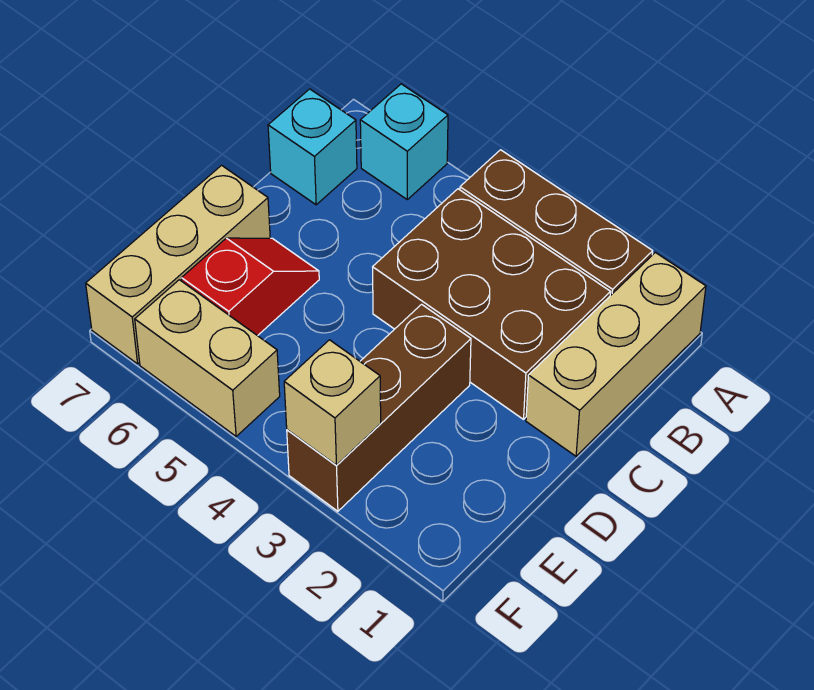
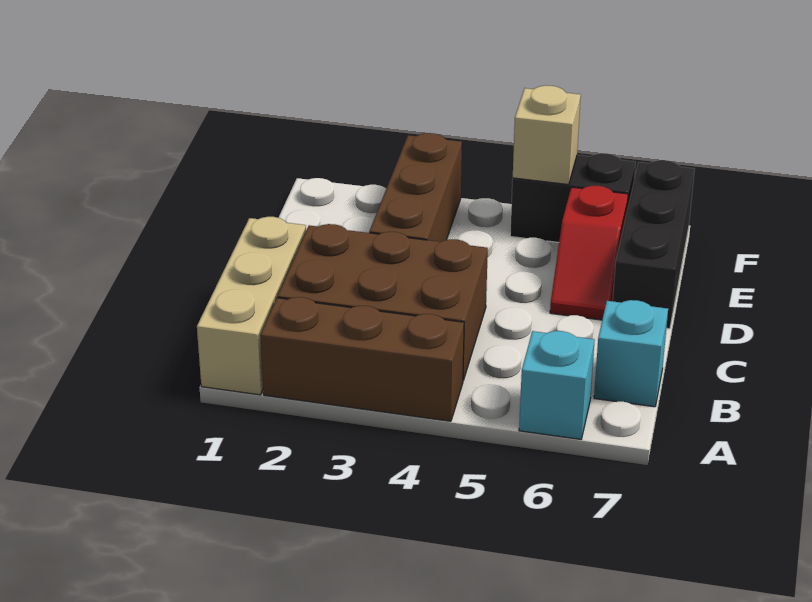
tan brick D7:F7 level 1 -> black brick D7:F7 level 1
tan brick F3 level 2 -> tan brick F5 level 2
tan brick F5:F6 level 1 -> black brick F5:F6 level 1

